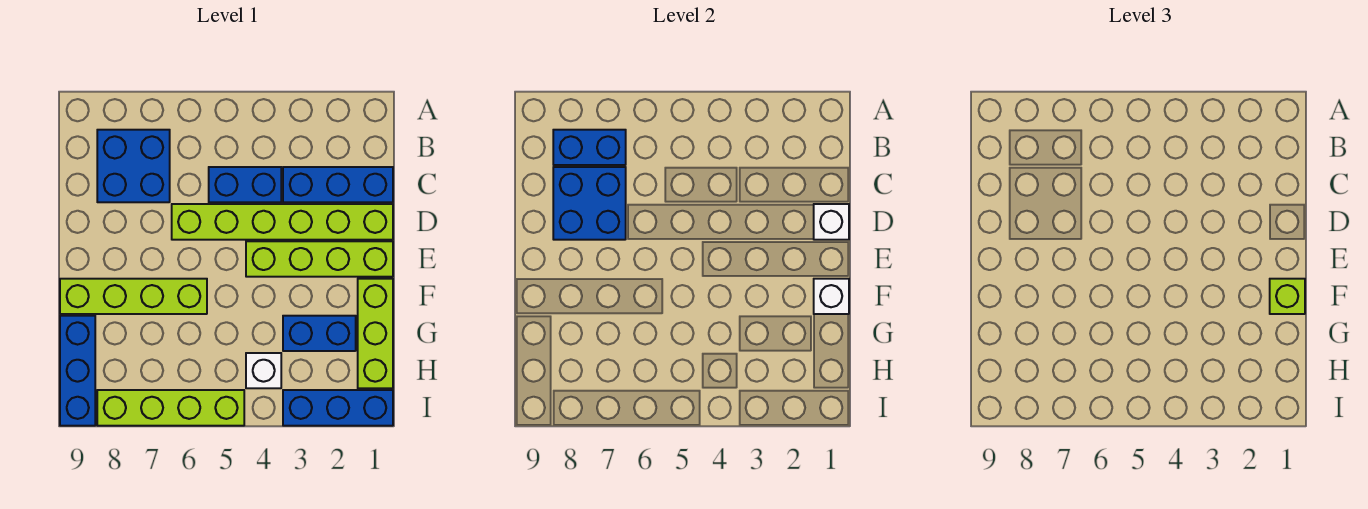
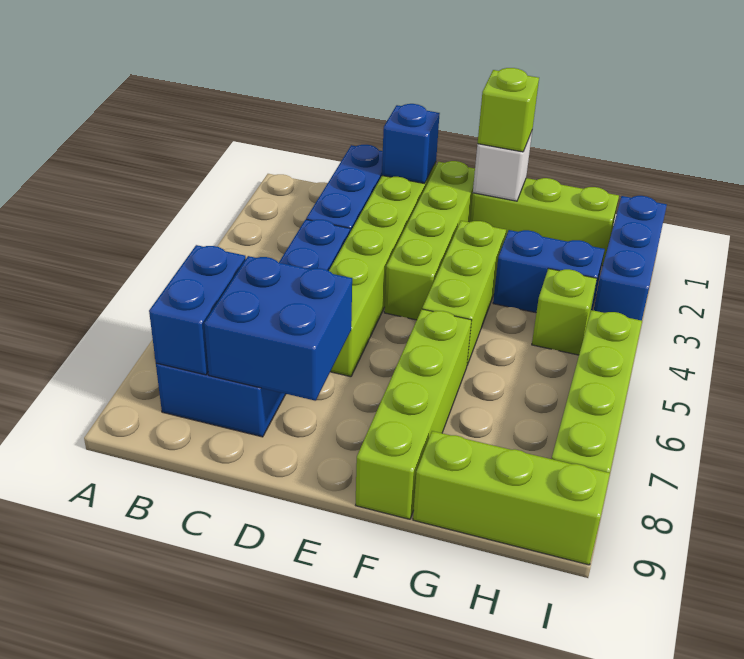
white brick D1 level 2 -> blue brick D1 level 2
none -> lime brick F3:F5 level 1
blue brick G2:G3 level 1 -> blue brick G3:H3 level 1
blue brick G9:I9 level 1 -> lime brick G9:I9 level 1
white brick H4 level 1 -> lime brick H4 level 1

